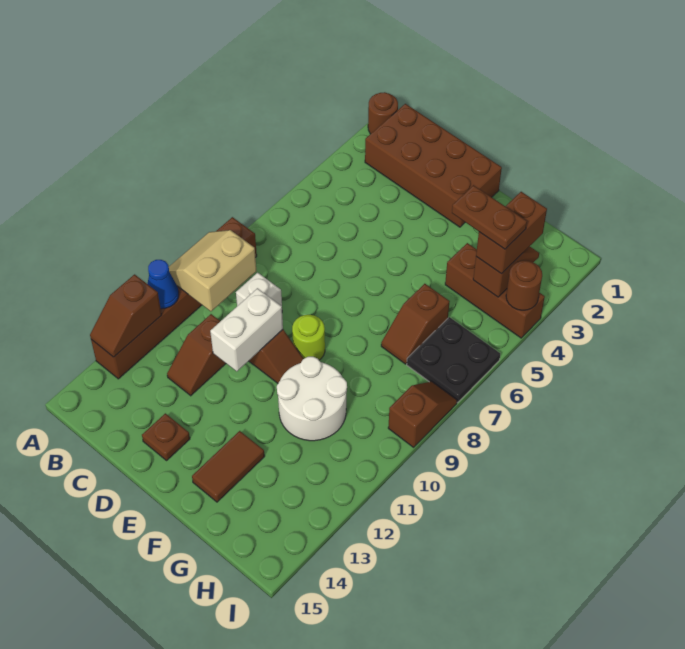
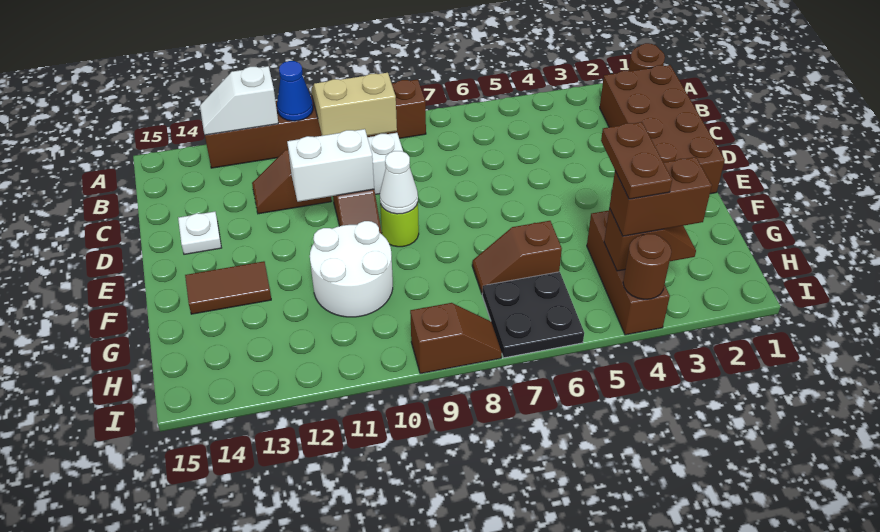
brown slope A12:A13 level 2 top 12 -> white slope A12:A13 level 2 top 12
brown plate D14 level 1 -> white plate D14 level 1
none -> white cone E9 level 2

